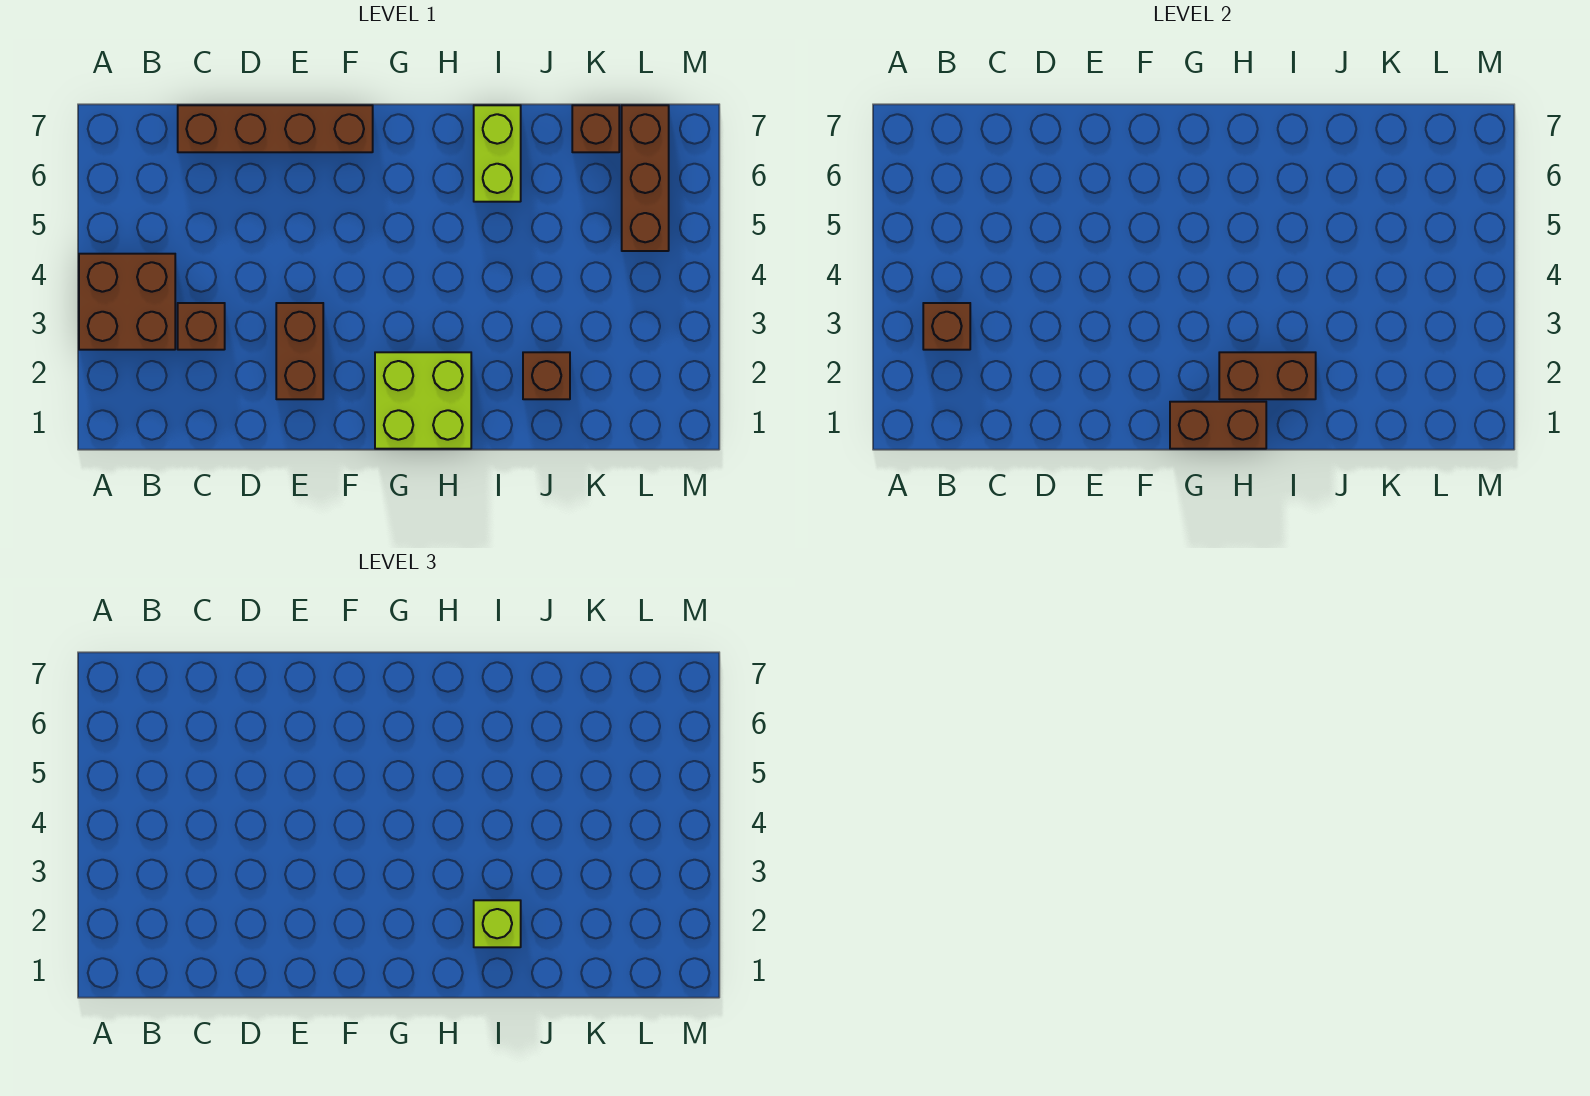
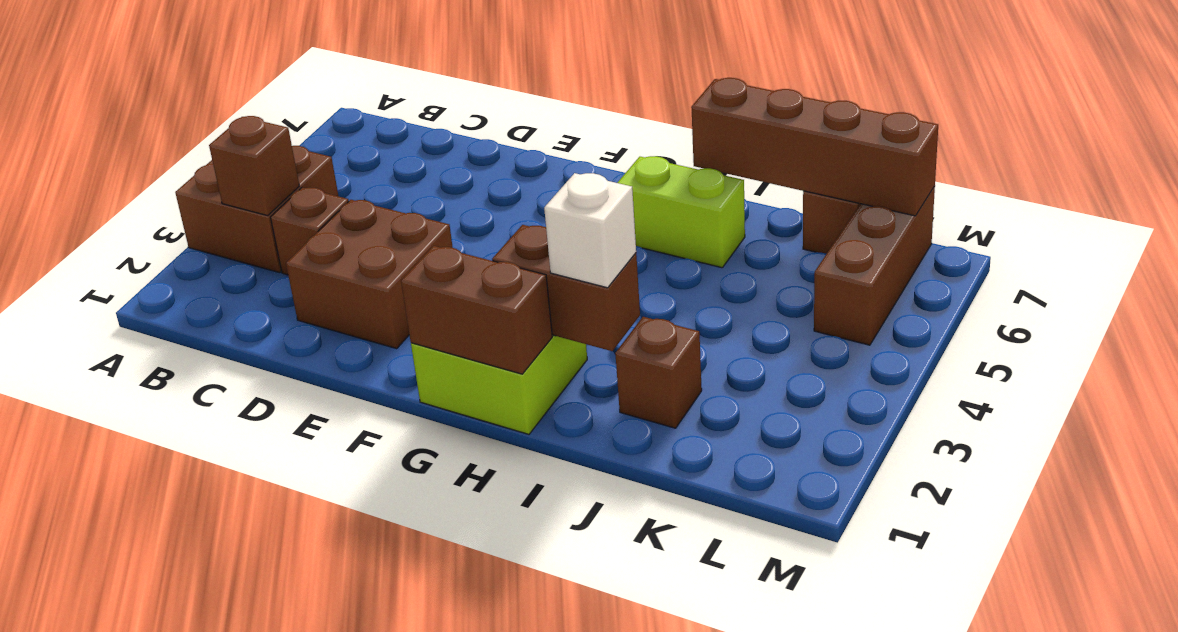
brown brick C7:F7 level 1 -> brown brick I7:L7 level 2
brown brick E2:E3 level 1 -> brown brick D2:E3 level 1
lime brick I2 level 3 -> white brick I2 level 3
lime brick I6:I7 level 1 -> lime brick H6:I6 level 1

